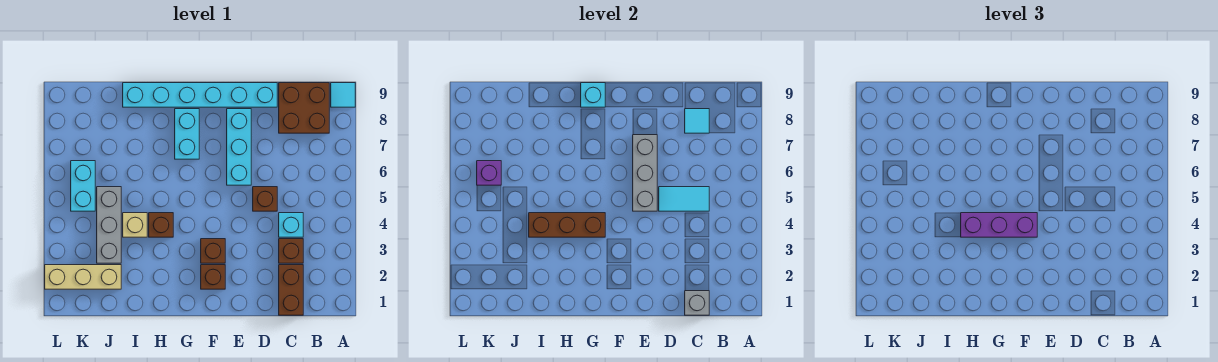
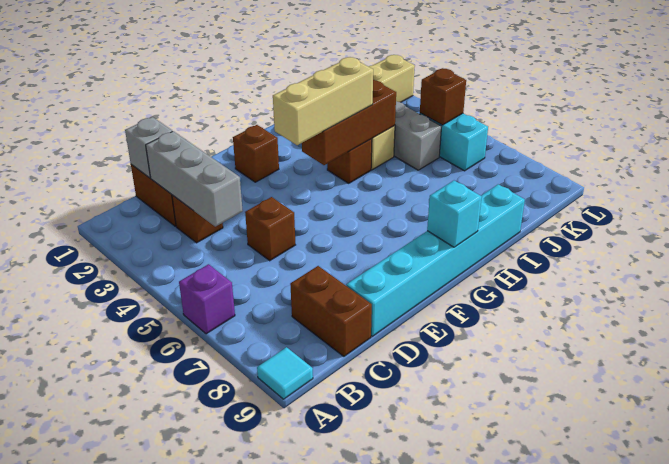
brown brick B8:C9 level 1 -> brown brick C8:C9 level 1
cyan brick C4 level 1 -> none
cyan tile C5:D5 level 2 -> none
cyan tile C8 level 2 -> none
grey brick E5:E7 level 2 -> grey brick C2:C4 level 2
cyan brick E6:E8 level 1 -> none
brown brick F3 level 1 -> brown brick K5 level 2
purple brick F4:H4 level 3 -> tan brick F4:H4 level 3
cyan brick G7:G8 level 1 -> none
purple brick K6 level 2 -> purple brick A6 level 1

